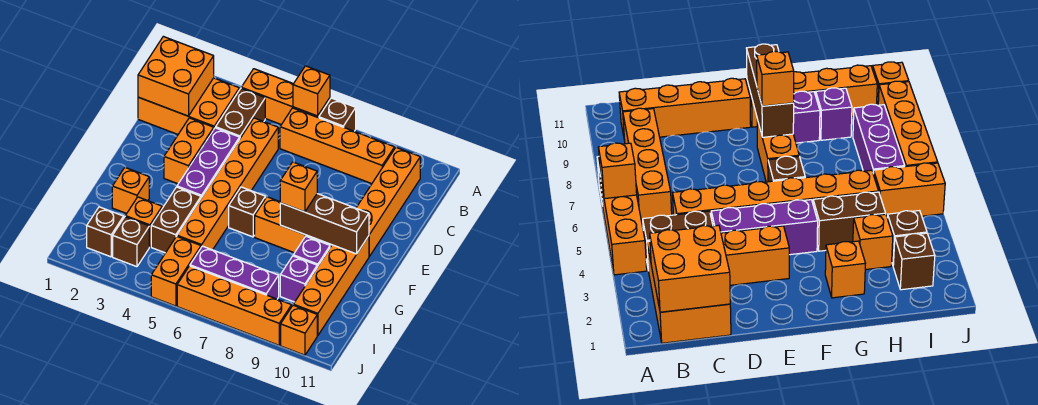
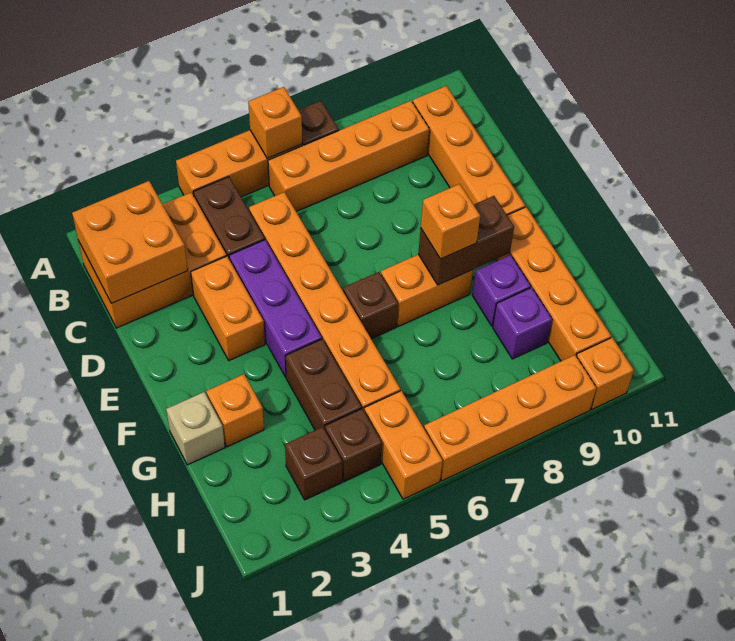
brown brick F8:F10 level 2 -> brown brick F8:F9 level 2
none -> tan brick G1 level 1
orange brick H3 level 1 -> none
brown brick I2 level 1 -> brown brick I4 level 1
purple brick I6:I8 level 1 -> none

